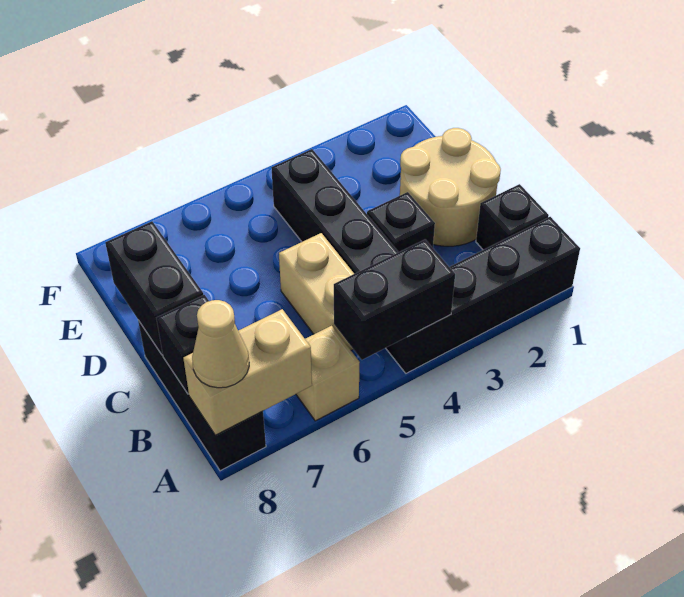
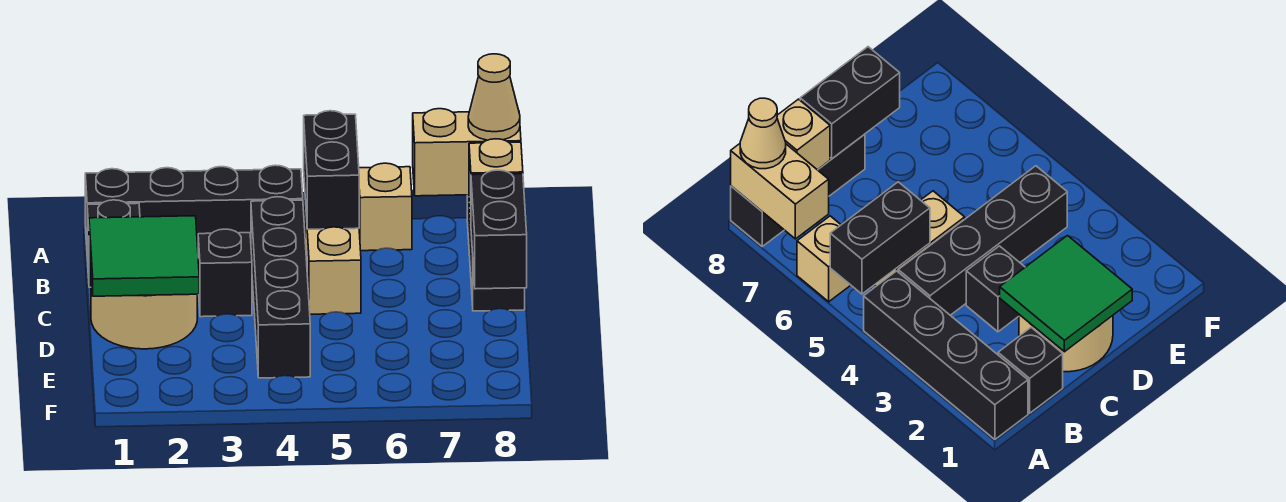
black brick A4:A5 level 2 -> black brick A5:B5 level 2
black brick B8 level 2 -> tan brick B8 level 2
none -> green tile C1:D2 level 2

